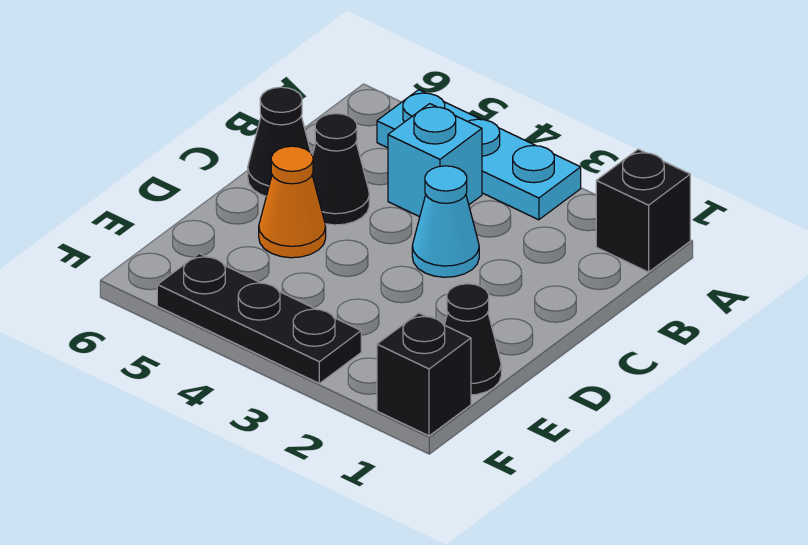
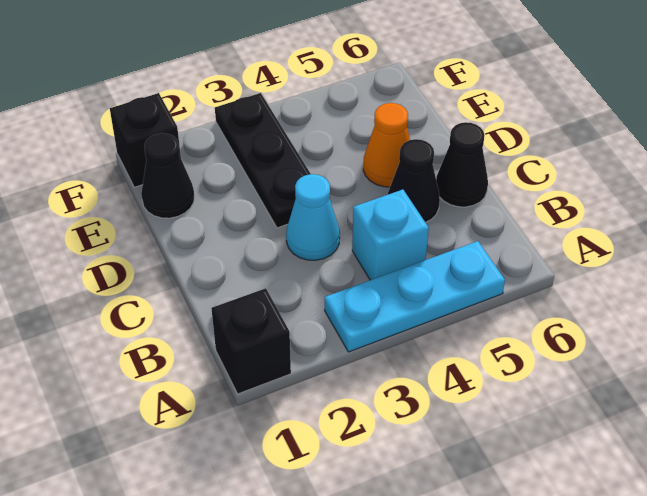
black plate F3:F5 level 1 -> black plate D3:F3 level 1

